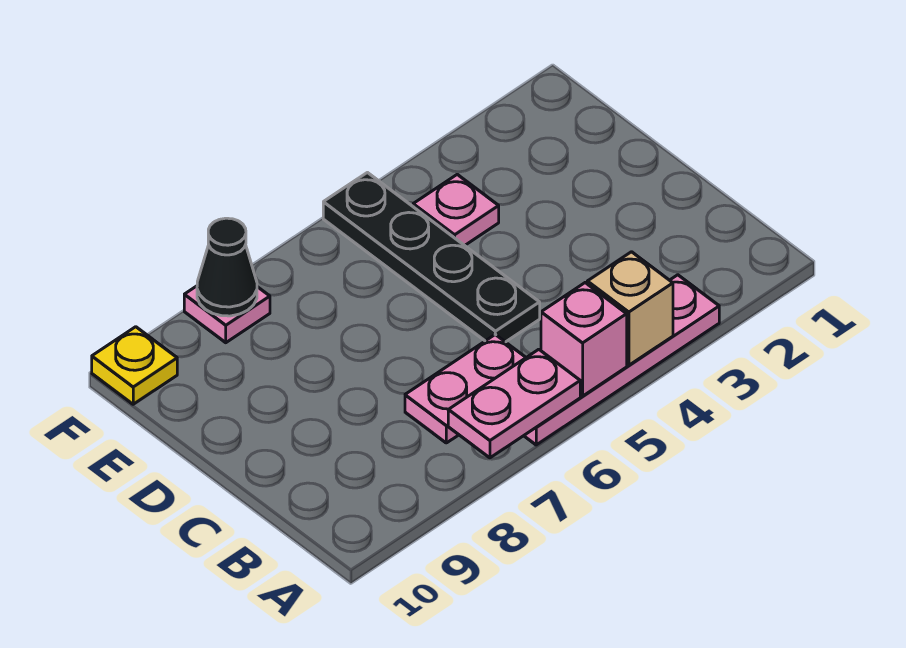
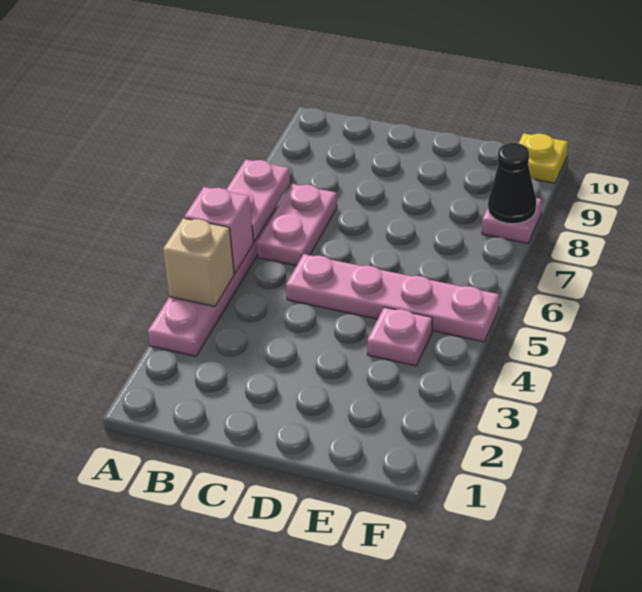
black plate C5:F5 level 1 -> pink plate C5:F5 level 1

